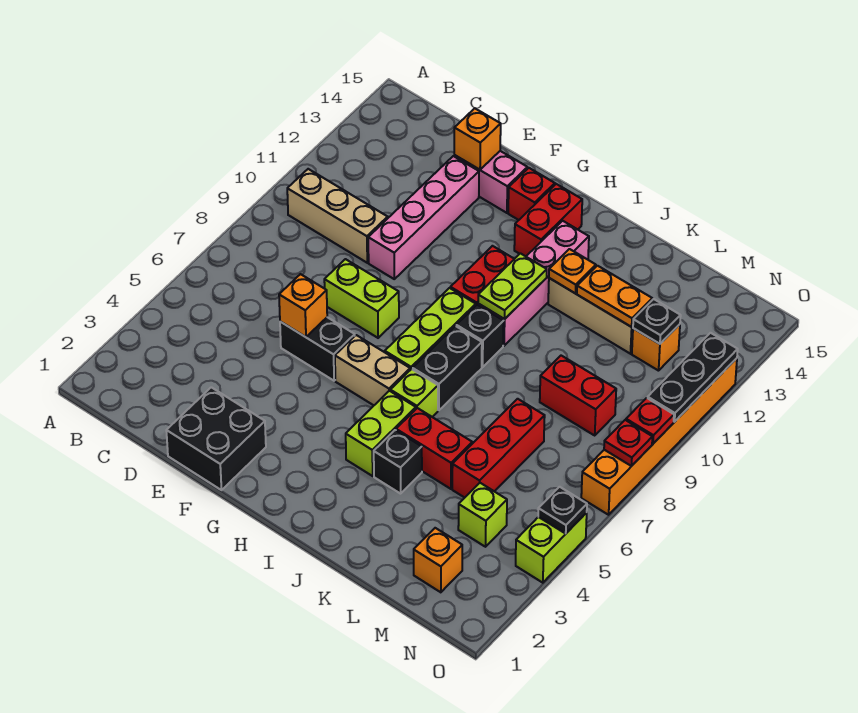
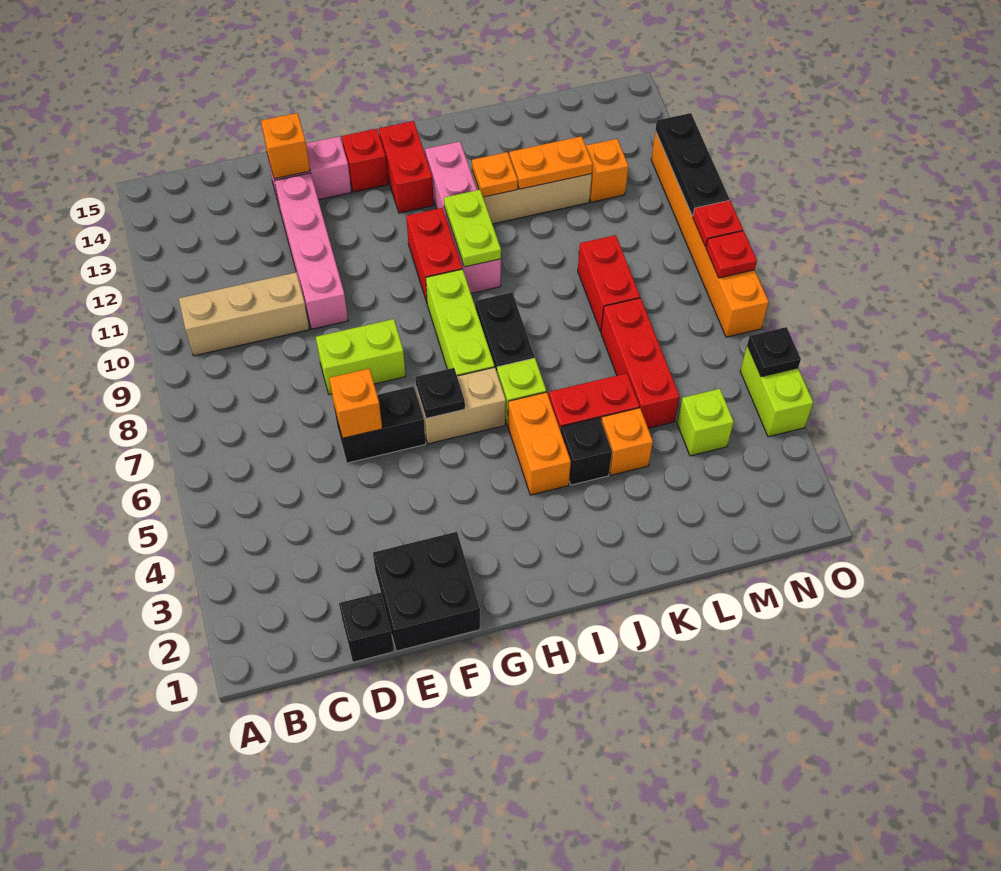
lime brick I4:I5 level 1 -> orange brick I4:I5 level 1
black brick I9 level 1 -> black brick D1 level 1
red brick L9:M9 level 1 -> red brick L8:L9 level 1
orange brick M2 level 1 -> orange brick K4 level 1
black plate M12 level 2 -> black plate G6 level 2

